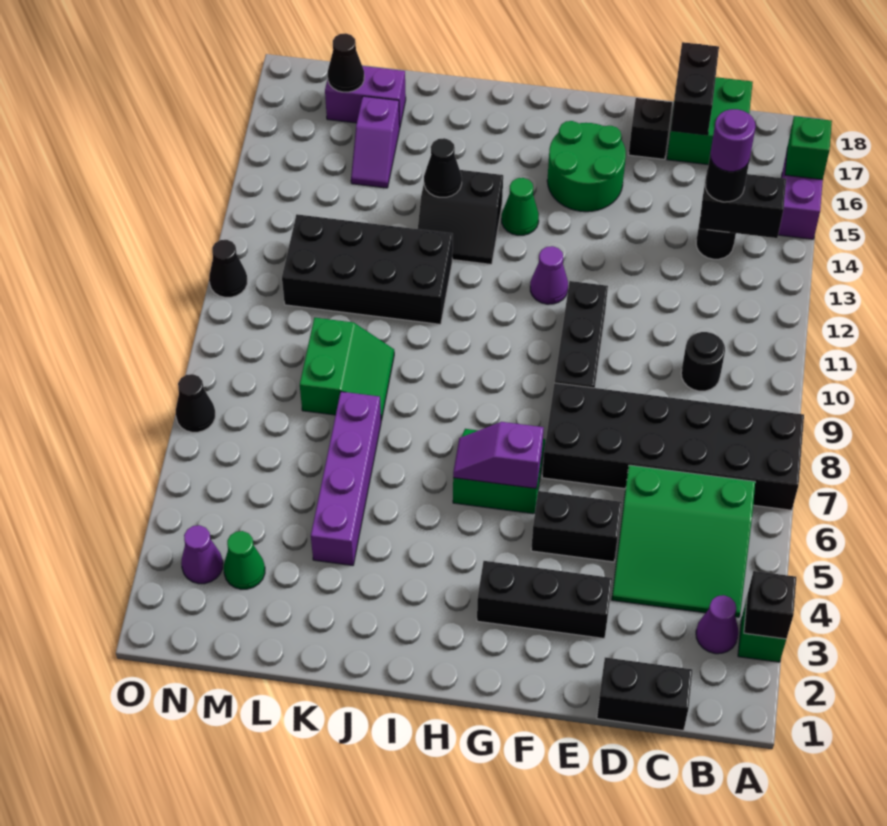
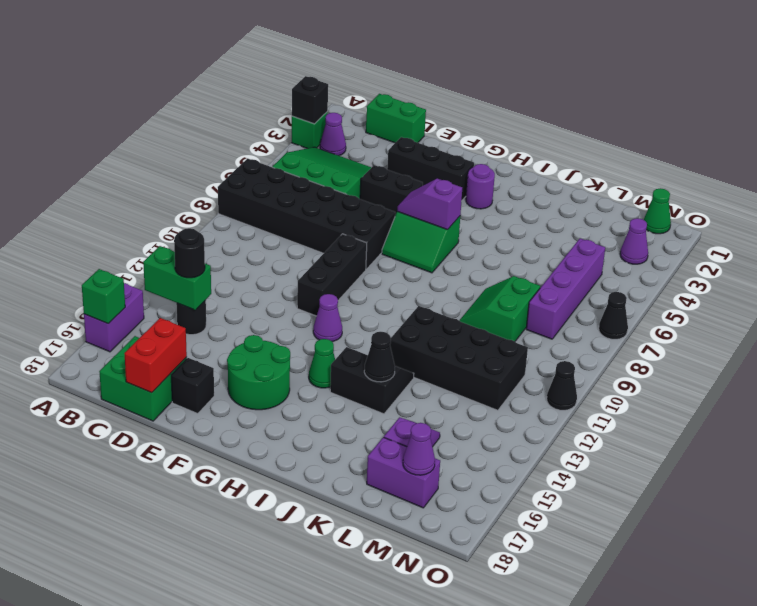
black brick B14:C14 level 2 -> green brick B14:C14 level 2
black brick C1:D1 level 1 -> green brick C1:D1 level 1
black round brick C10 level 1 -> none
purple round brick C14 level 4 -> purple round brick H3 level 1
black brick D17:D18 level 2 -> red brick D17:D18 level 2
purple slope G6:H6 level 2 top G -> purple slope G6:H6 level 2 top H
purple brick K4:K7 level 1 -> purple brick M5:M8 level 1
green cone M3 level 1 -> green cone N1 level 1
black cone M17 level 2 -> purple cone M17 level 2

